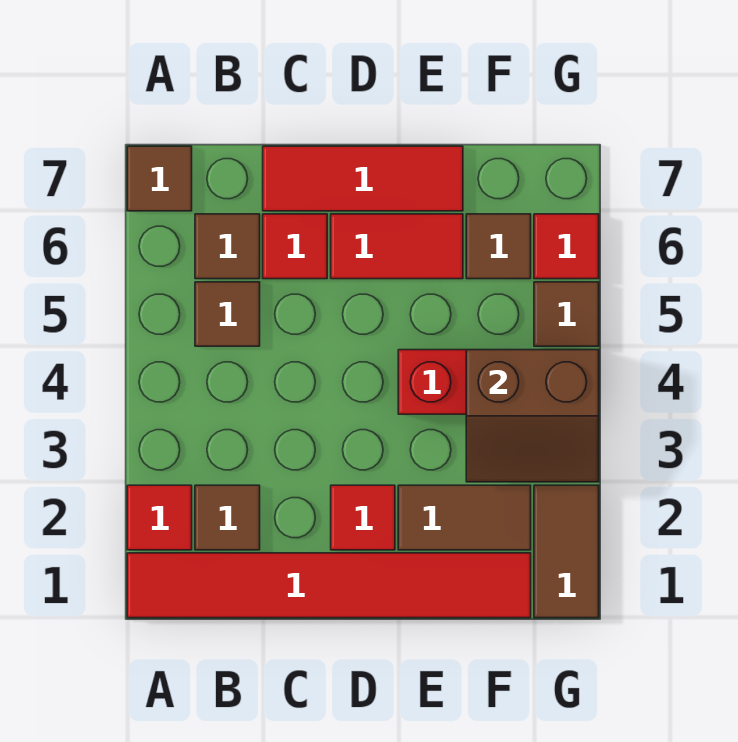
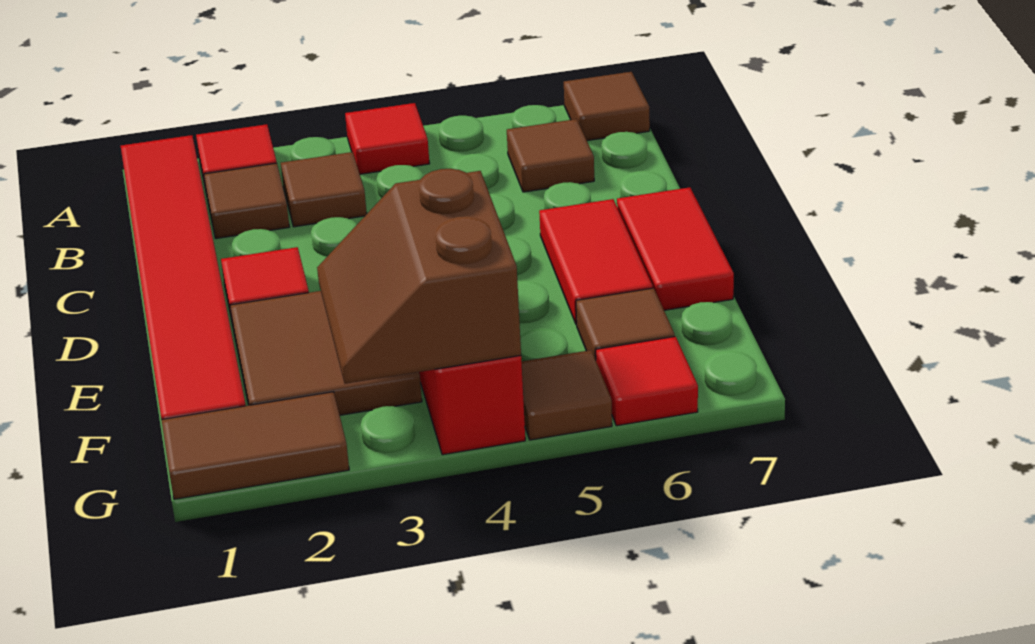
brown tile B5 level 1 -> brown tile B3 level 1
red tile C6 level 1 -> red tile A4 level 1
red tile C7:E7 level 1 -> red tile D7:E7 level 1
brown tile E2:F2 level 1 -> brown tile E2:F3 level 1

